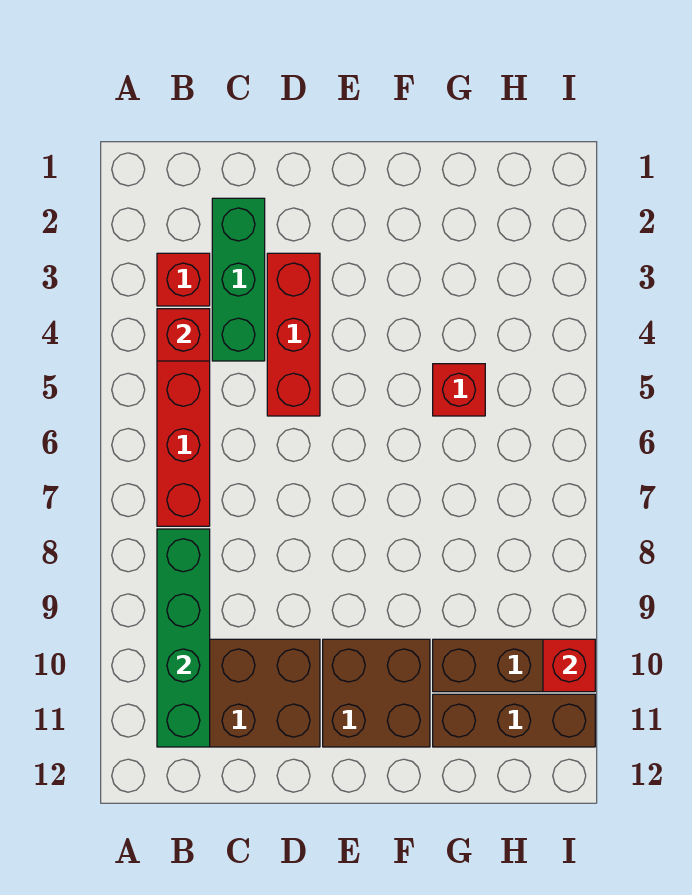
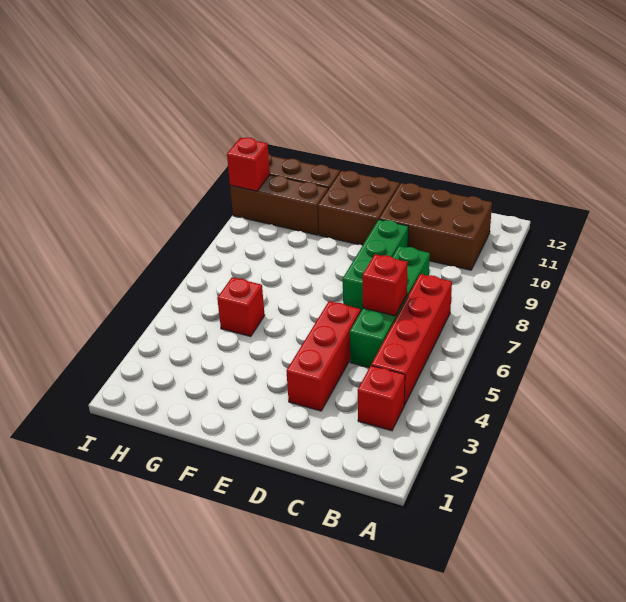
red brick B4 level 2 -> red brick C6 level 2
green brick B8:B11 level 2 -> green brick C5:C8 level 1
green brick C2:C4 level 1 -> green brick D7:D9 level 1

